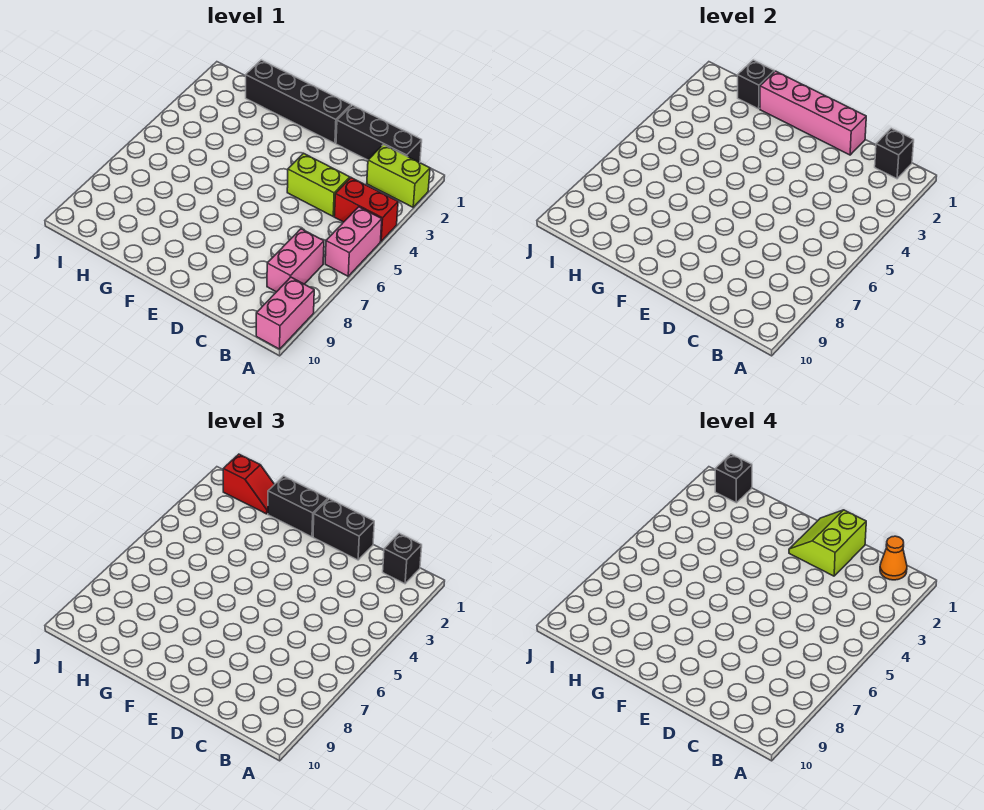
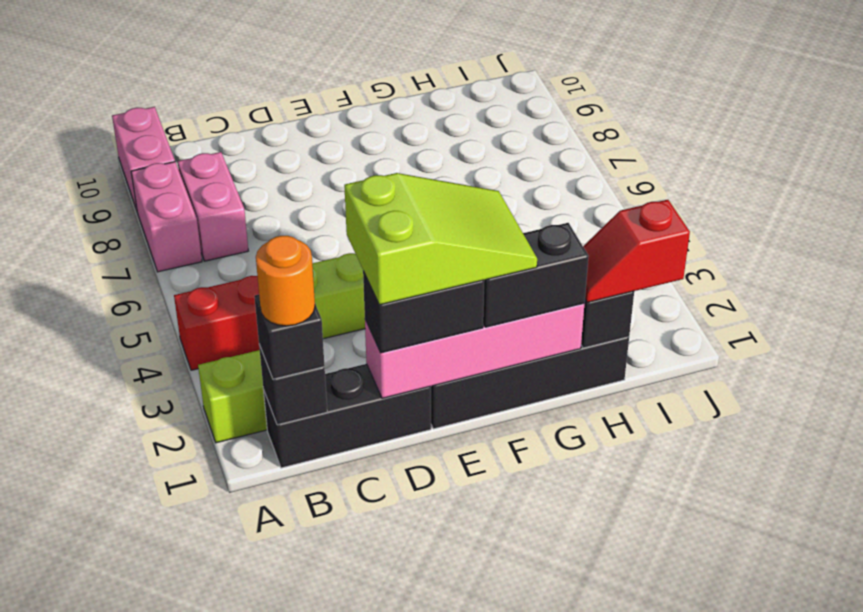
pink brick A5:A6 level 1 -> pink brick A7:A8 level 1
orange cone B1 level 4 -> orange round brick B1 level 4
lime slope D1:E2 level 4 top D -> lime slope D1:F2 level 4 top D
black brick I1 level 4 -> none

